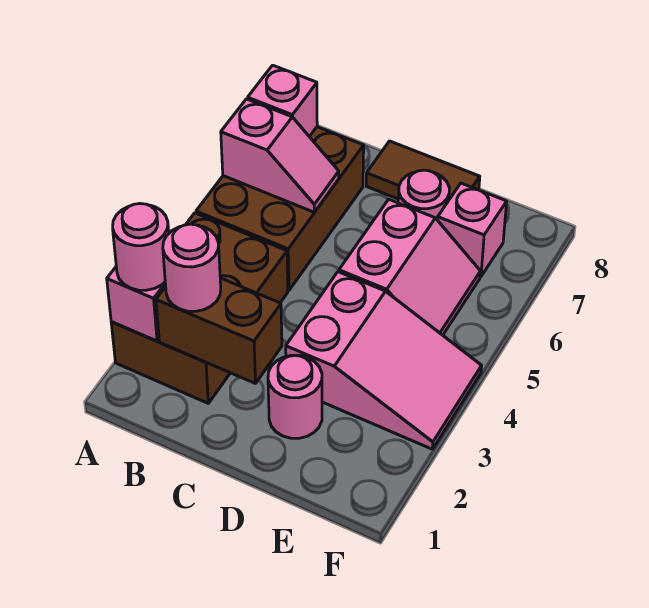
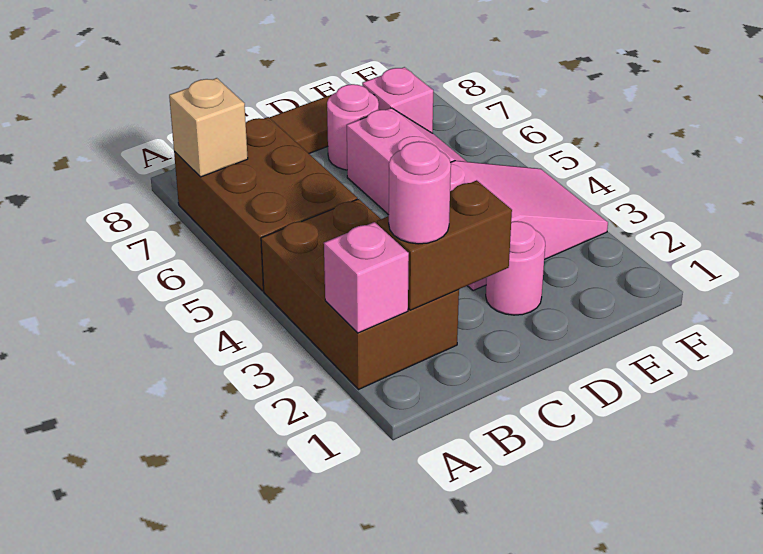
pink round brick A2 level 3 -> none
pink slope A6:B6 level 2 top A -> none
pink brick A7 level 2 -> tan brick A7 level 2

